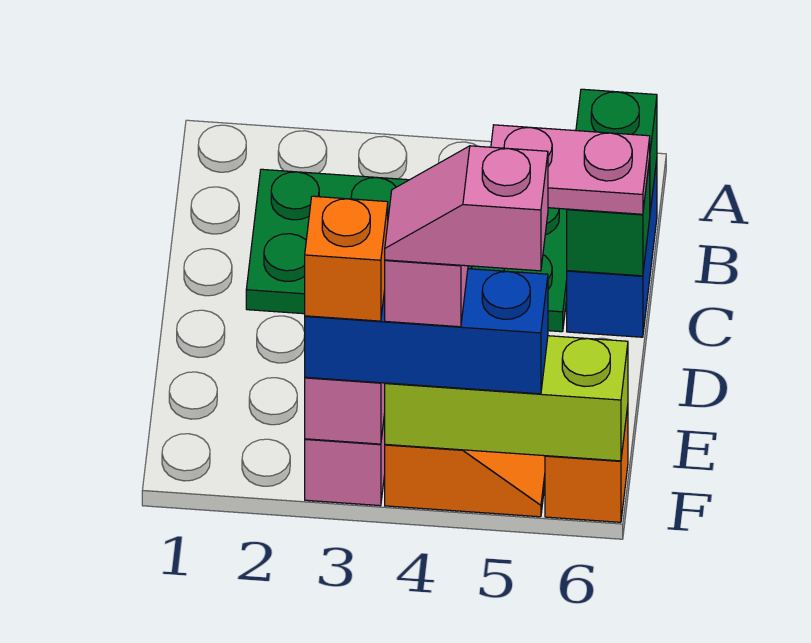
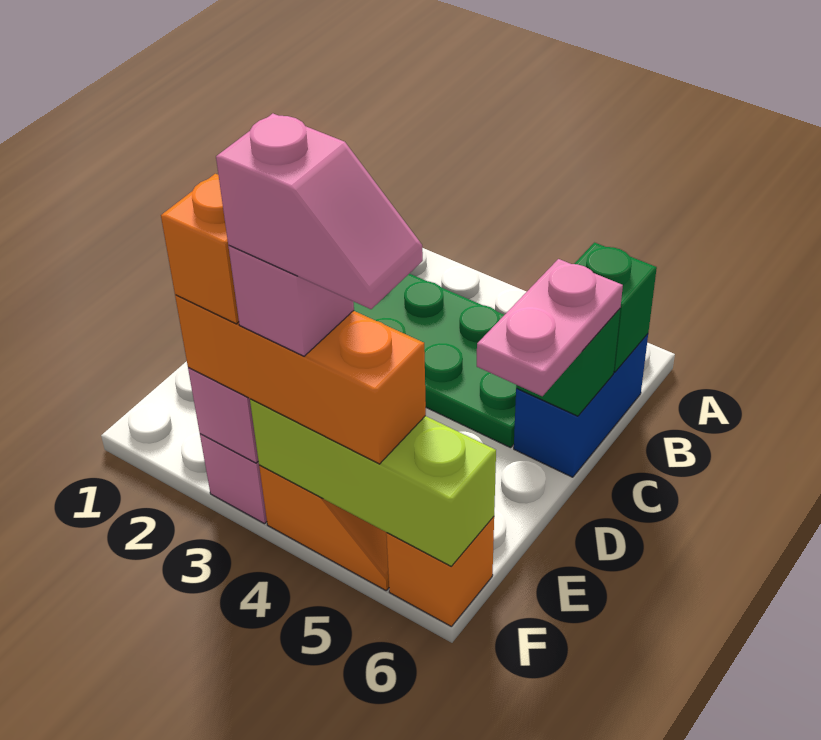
pink plate C5:C6 level 3 -> pink plate C6:D6 level 3
blue brick F3:F5 level 3 -> orange brick F3:F5 level 3
pink slope F4:F5 level 5 top 5 -> pink slope F4:F5 level 5 top 4

